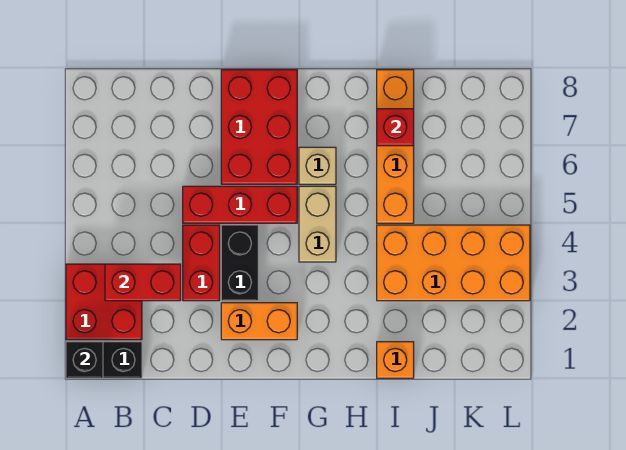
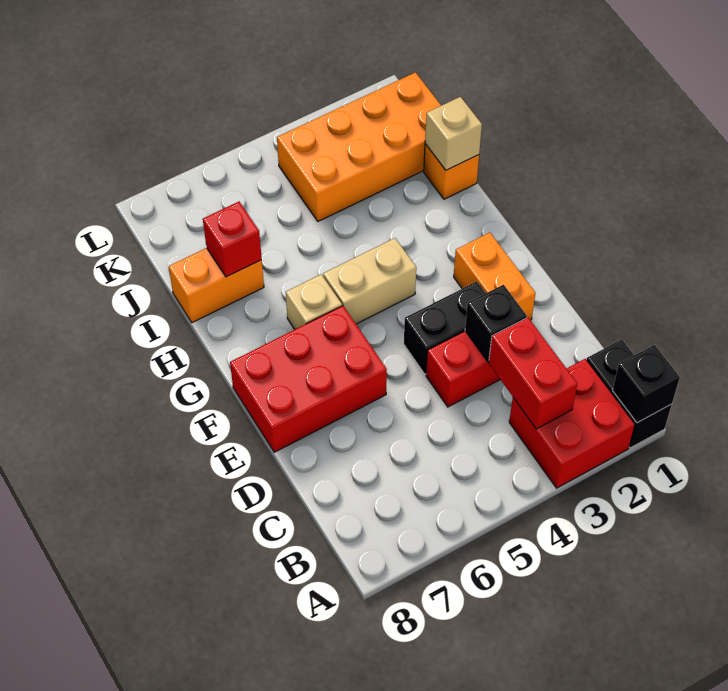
none -> black brick D3 level 2
red brick D5:F5 level 1 -> none
none -> tan brick I1 level 2
orange brick I3:L4 level 1 -> orange brick J1:K4 level 1
orange brick I5:I8 level 1 -> orange brick I7:I8 level 1

